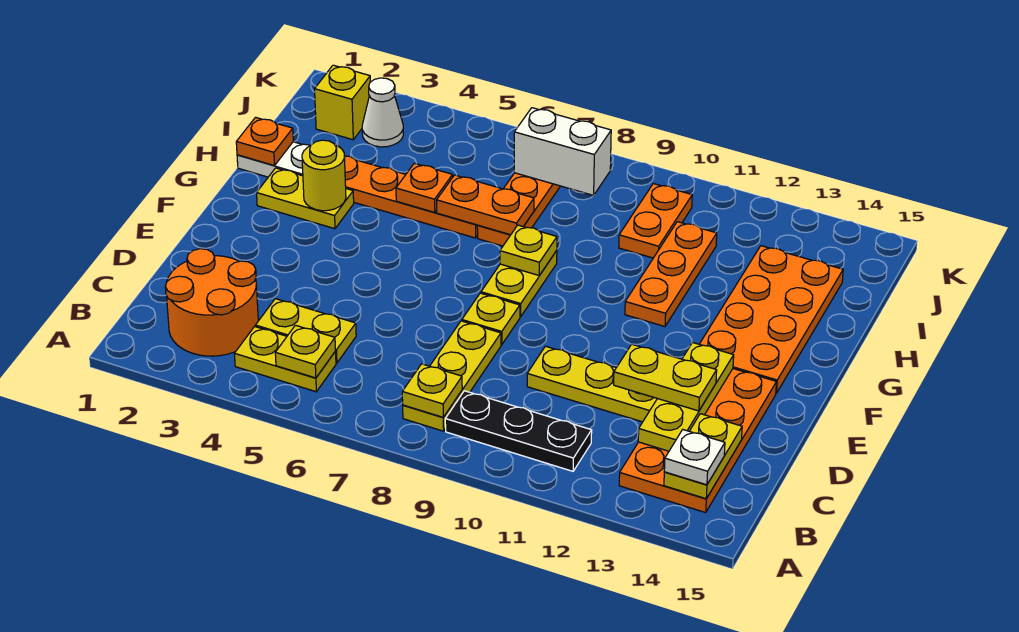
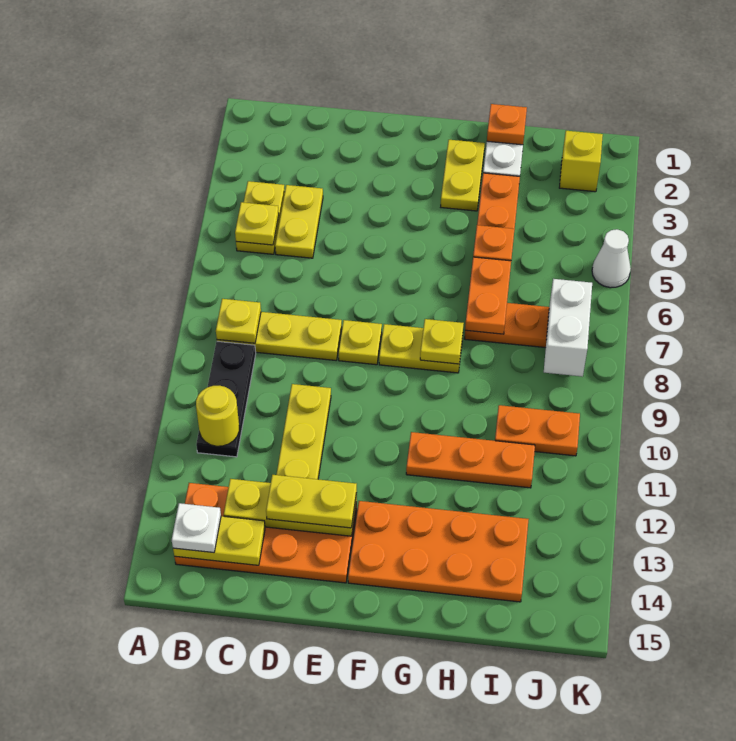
orange round brick B2:C3 level 1 -> none
yellow plate D12:D13 level 3 -> yellow plate D13:E13 level 3
yellow round brick G3 level 2 -> yellow round brick B11 level 2
white cone J3 level 1 -> white cone K5 level 1

